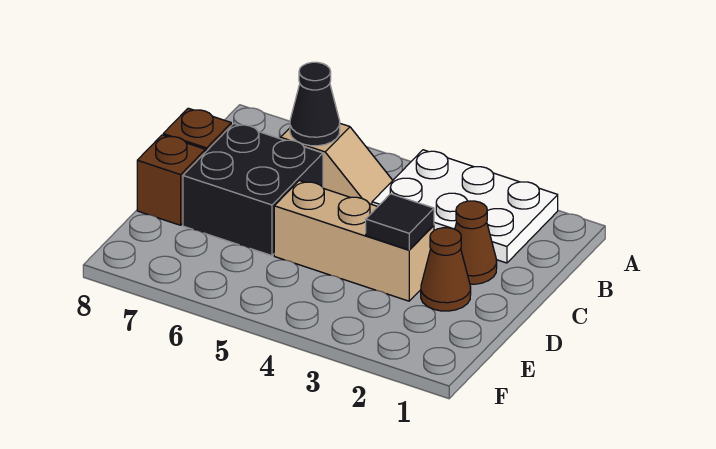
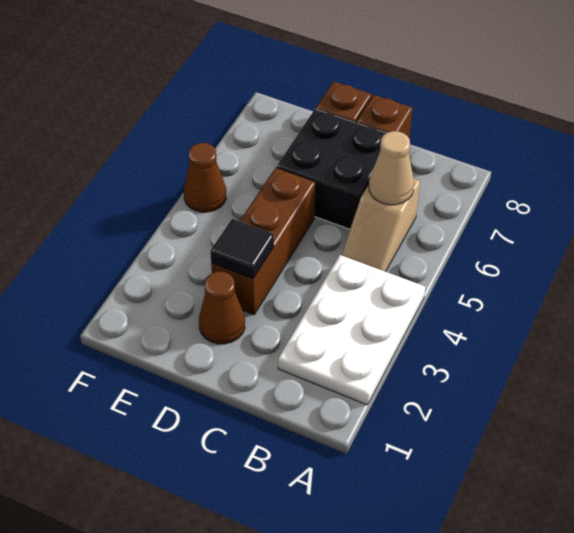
black cone B6 level 2 -> tan cone B6 level 2
brown cone C2 level 1 -> brown cone F5 level 1
tan brick D3:D5 level 1 -> brown brick D3:D5 level 1

